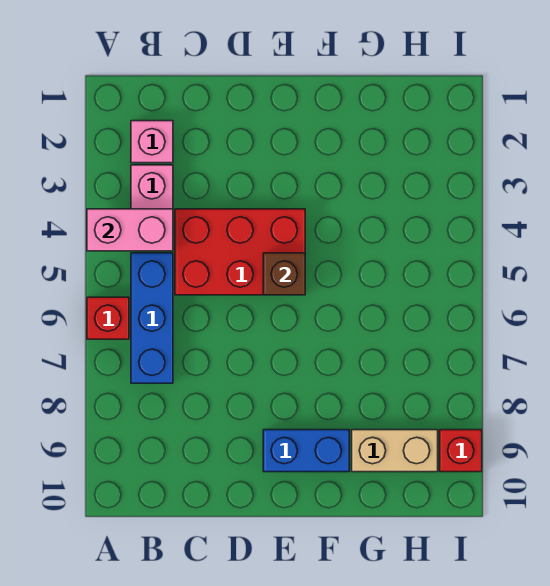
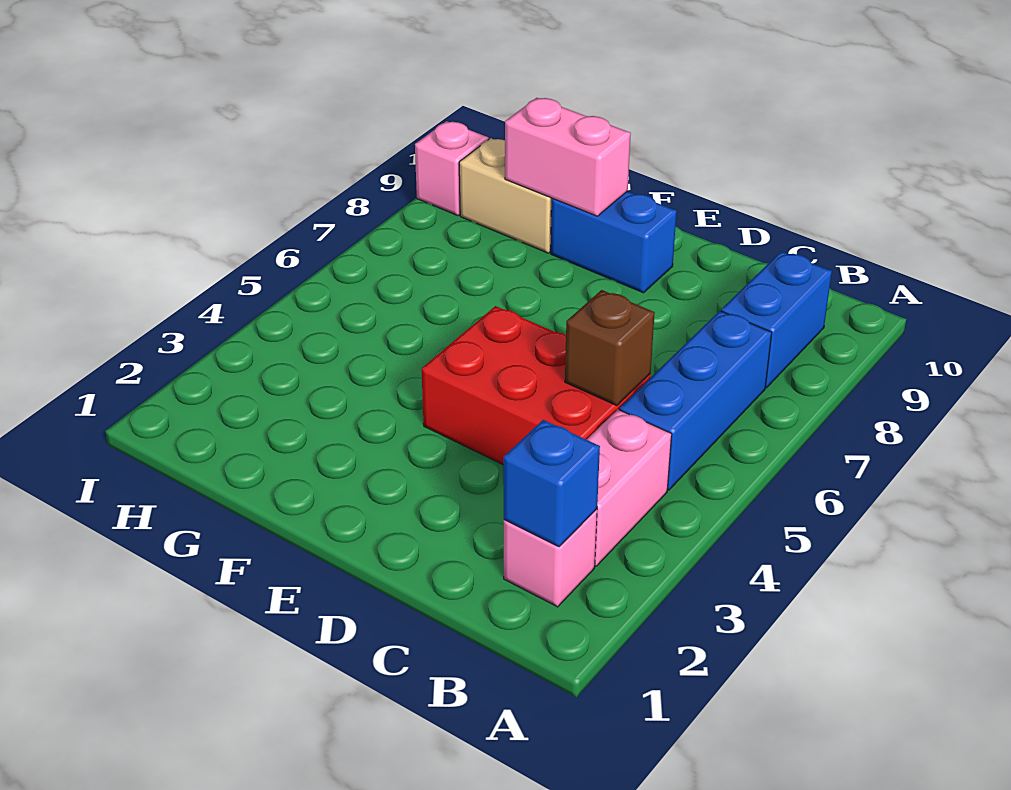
pink brick A4:B4 level 2 -> pink brick F9:G9 level 2
red brick A6 level 1 -> none
none -> blue brick B2 level 2
none -> blue brick B8:B9 level 1
brown brick E5 level 2 -> brown brick C5 level 2
red brick I9 level 1 -> pink brick I9 level 1

